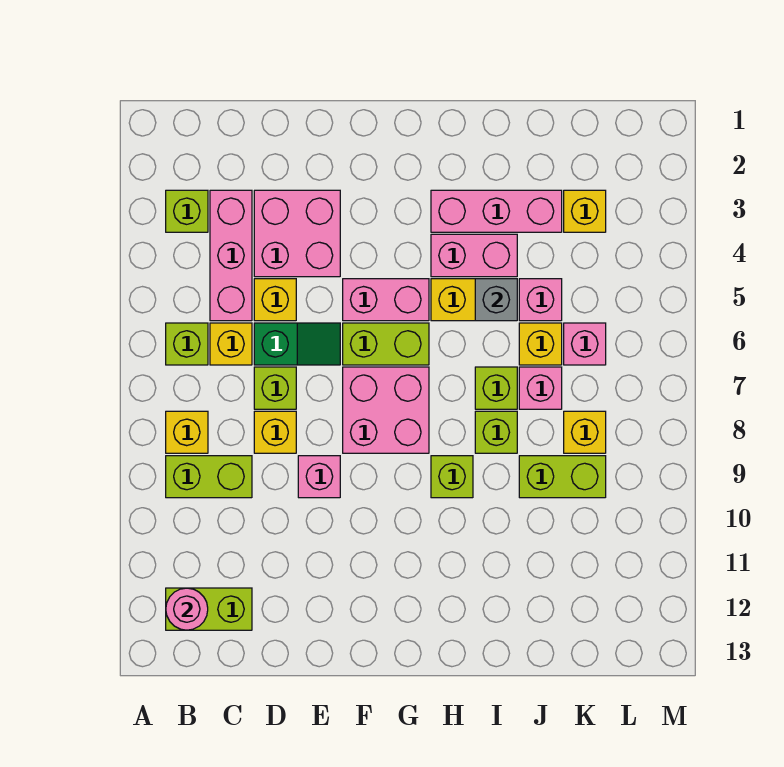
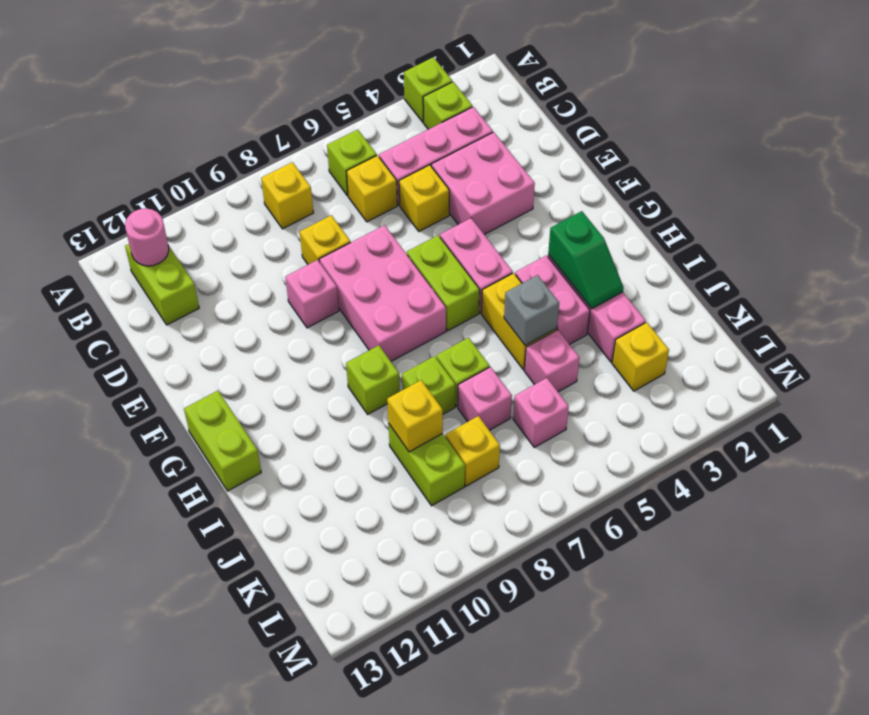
lime brick B9:C9 level 1 -> lime brick G13:H13 level 1
green slope D6:E6 level 1 top D -> green slope H3:I3 level 2 top H
lime brick D7 level 1 -> lime brick A3 level 1
pink brick F7:G8 level 1 -> pink brick E7:G8 level 1
yellow brick J6 level 1 -> yellow brick J9 level 2

